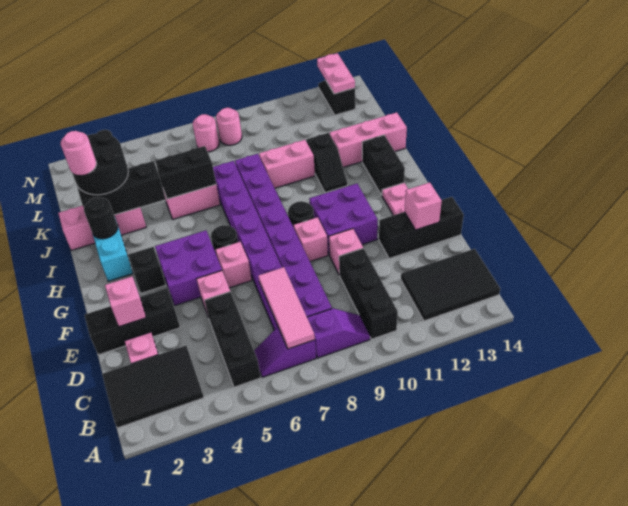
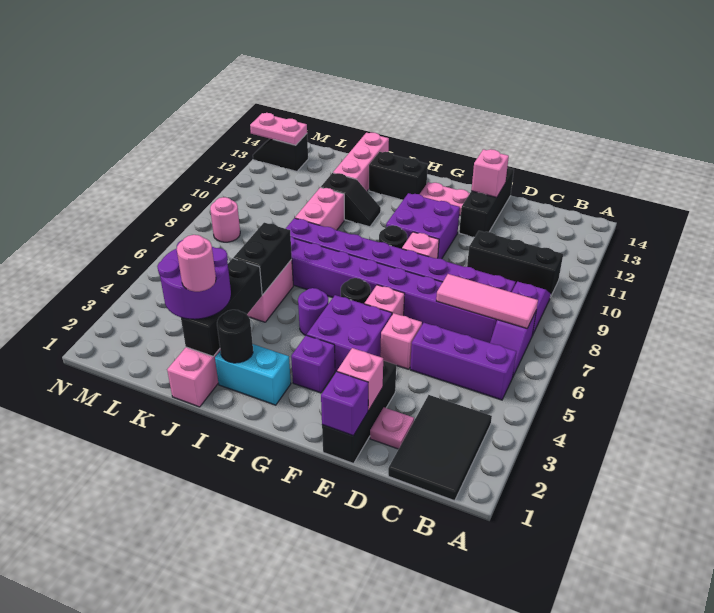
black brick B5:D5 level 1 -> purple brick B5:D5 level 1
black tile B12:C14 level 1 -> none
none -> purple brick E1 level 2
pink brick E10 level 1 -> none
black brick G3 level 1 -> purple brick G3 level 1
none -> purple round brick H5 level 1
black round brick J2:K3 level 3 -> purple round brick J2:K3 level 3
pink round brick M7 level 1 -> none

